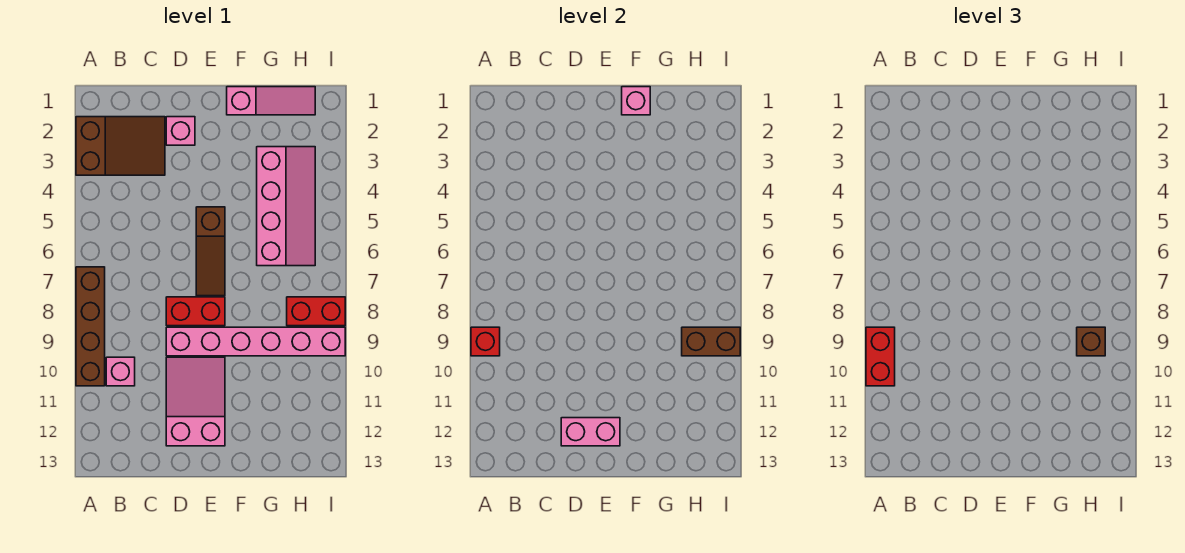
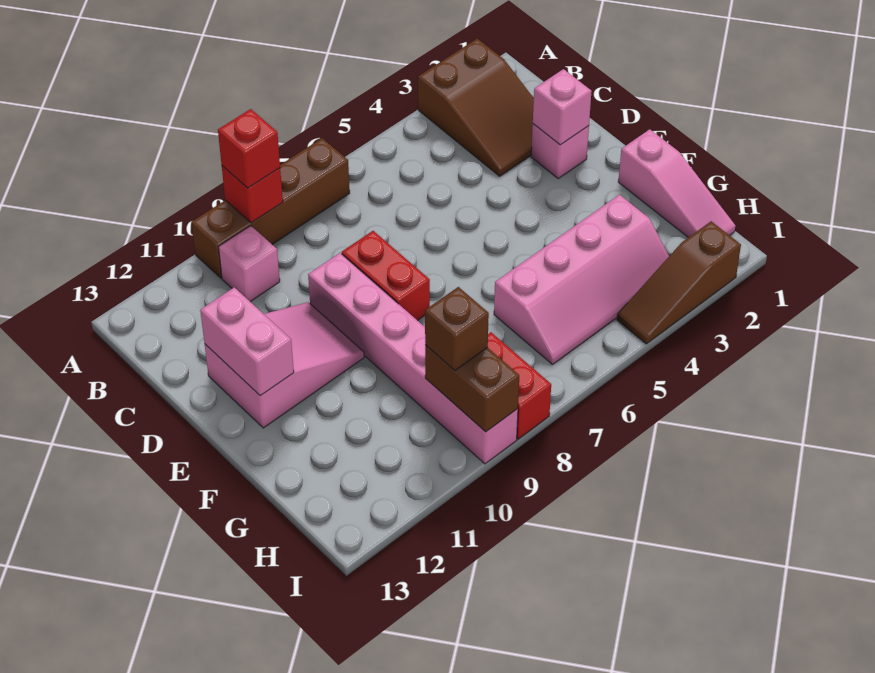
red brick A9:A10 level 3 -> red brick A9 level 3
brown slope E5:E7 level 1 top 5 -> brown slope I2:I4 level 1 top 2
pink brick F1 level 2 -> pink brick D2 level 2

